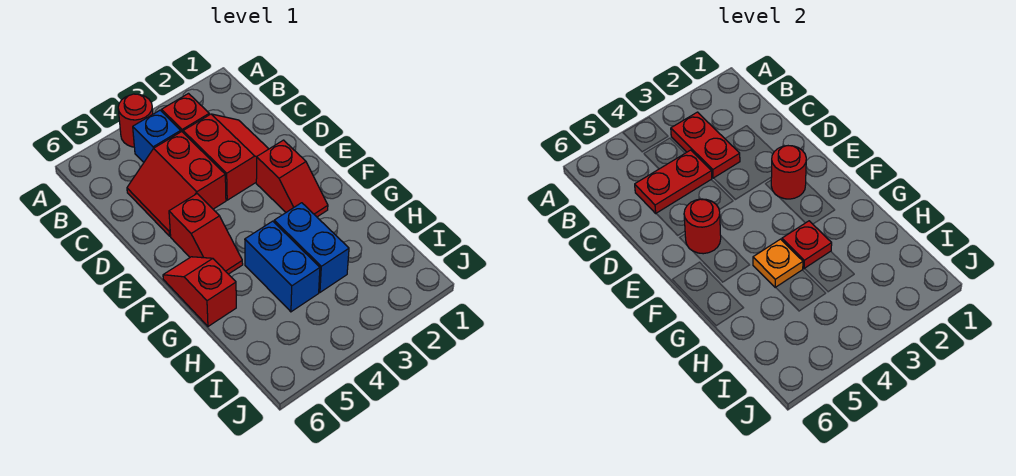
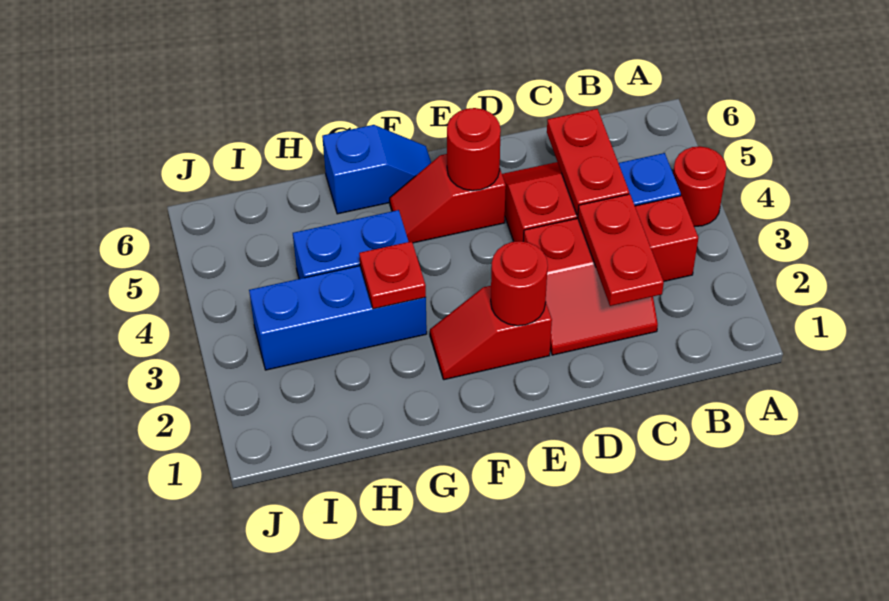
red plate B3:C3 level 2 -> red plate C2:C3 level 2
red slope F6:G6 level 1 top G -> blue slope F6:G6 level 1 top G
blue brick G3:H3 level 1 -> blue brick G3:I3 level 1
orange plate G4 level 2 -> none

